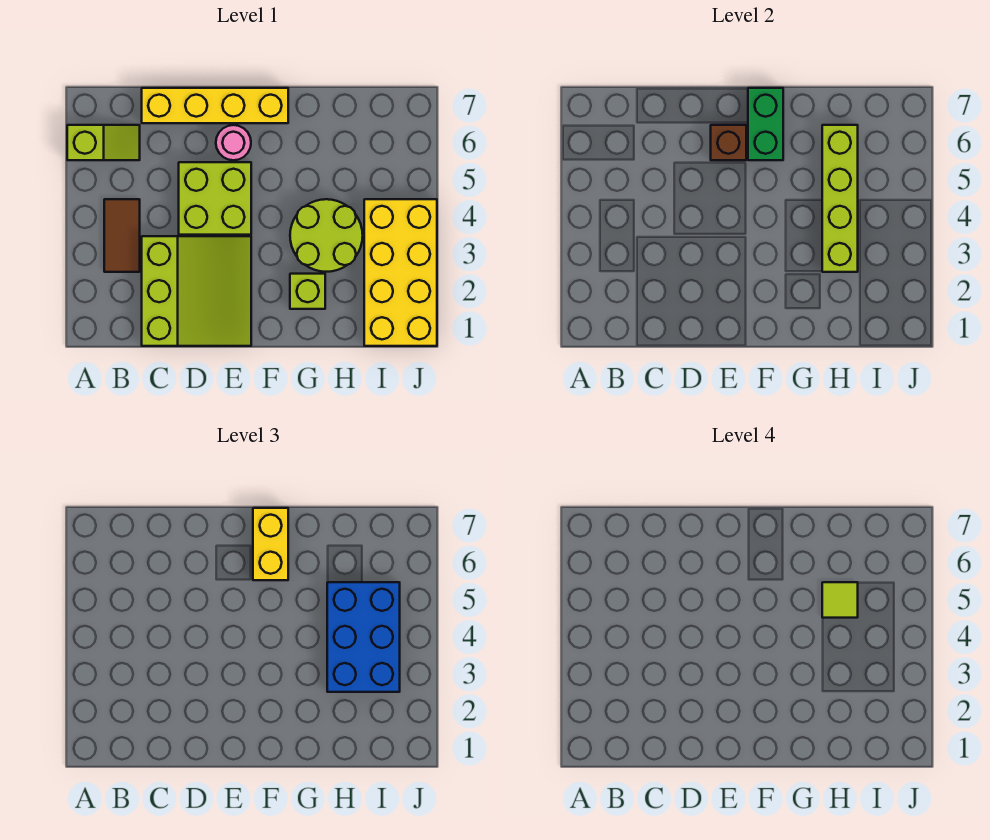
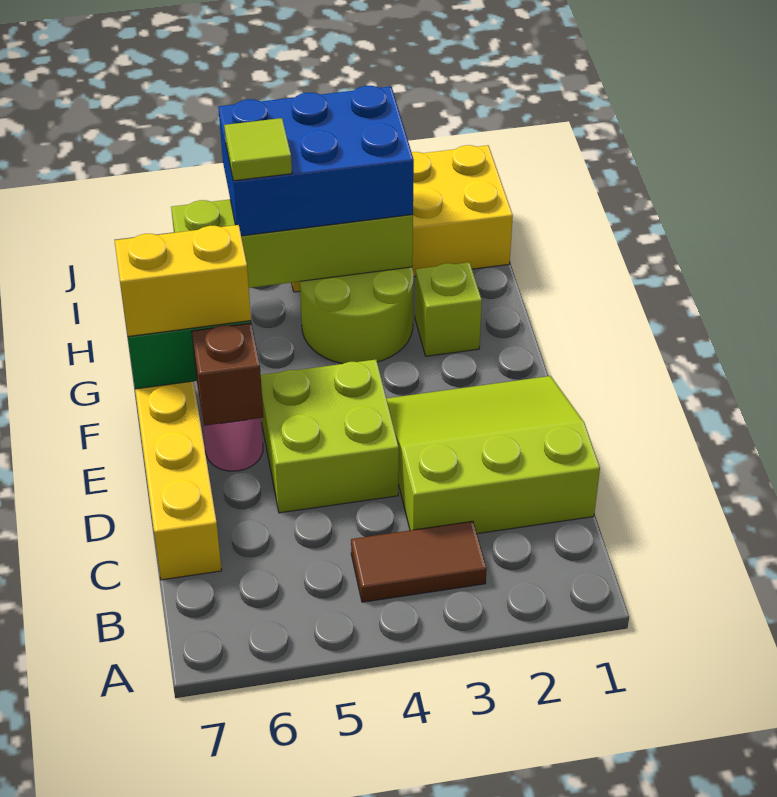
lime slope A6:B6 level 1 top A -> none

